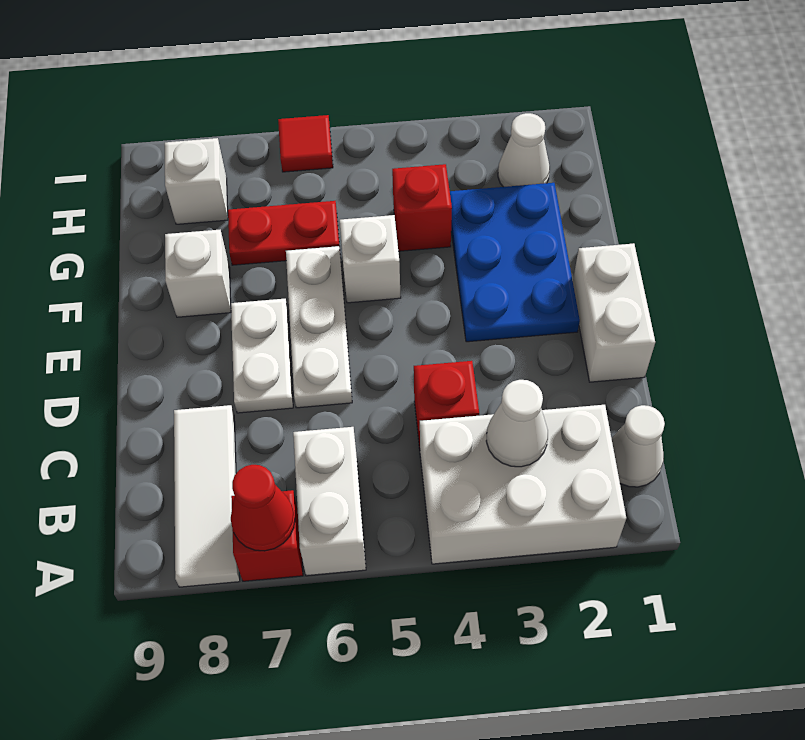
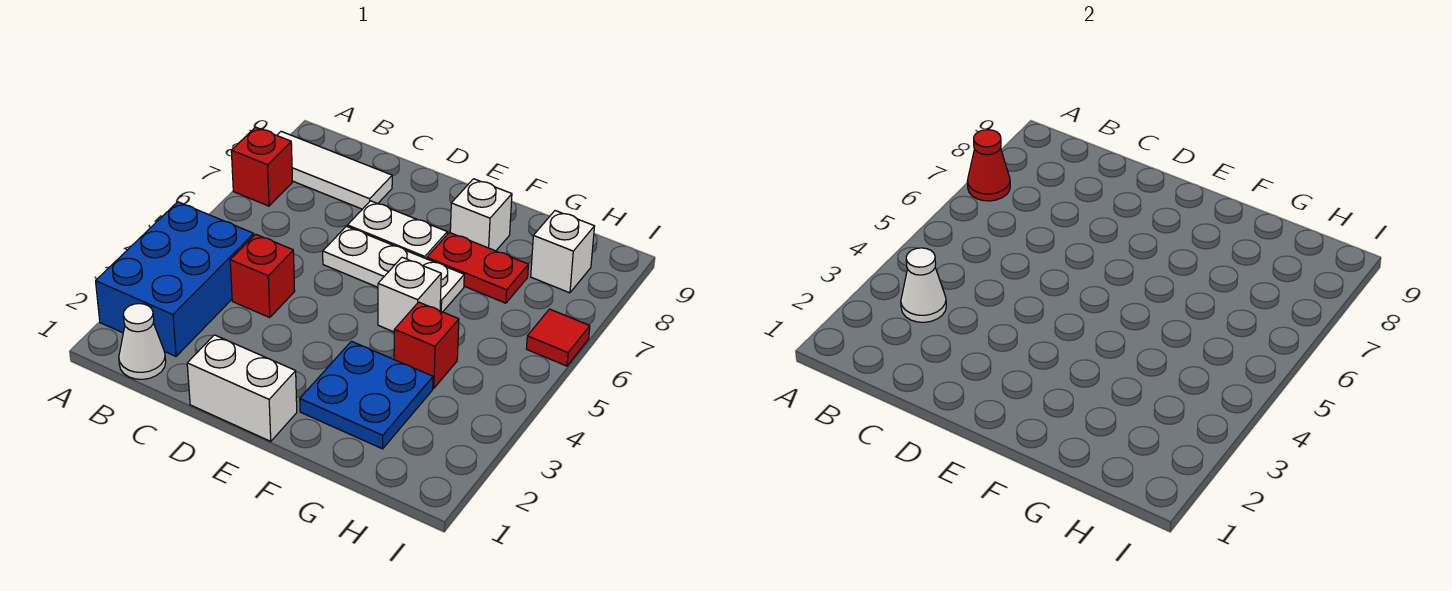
white brick A2:B4 level 1 -> blue brick A2:B4 level 1
white brick A6:B6 level 1 -> none
blue plate E2:G3 level 1 -> blue plate F2:G3 level 1
red plate G6:G7 level 1 -> red plate F7:G7 level 1
white cone H2 level 1 -> none

